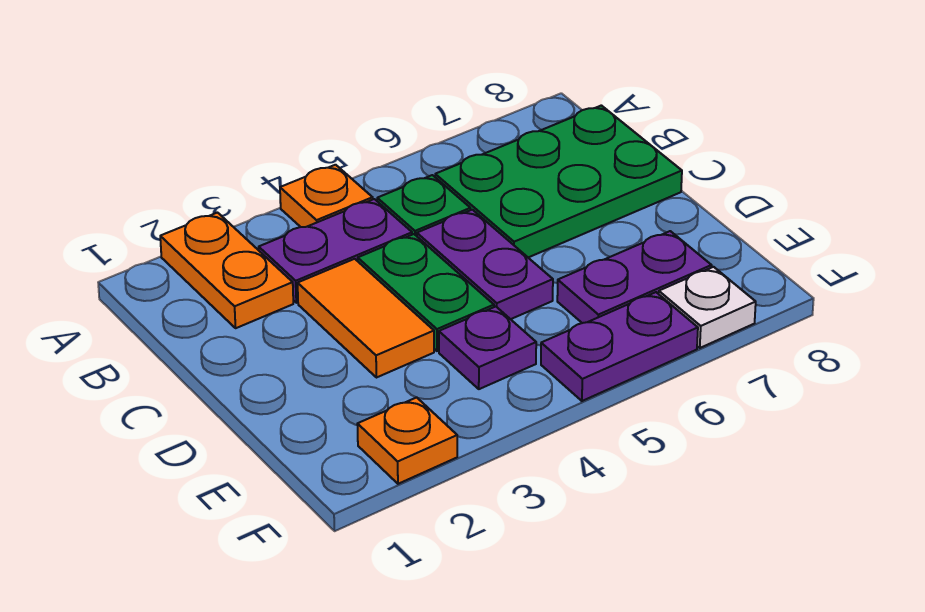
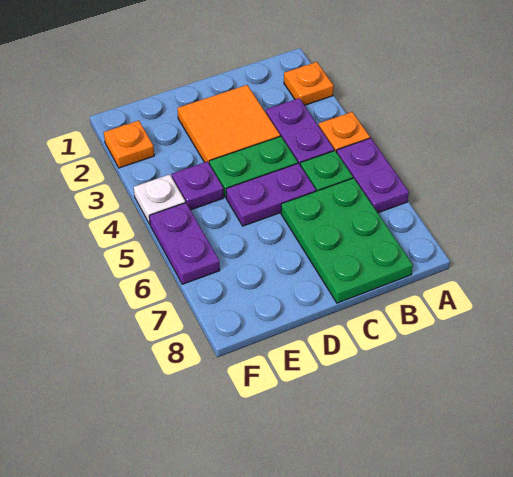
orange plate A2:B2 level 1 -> orange plate A2 level 1
orange tile C3:D3 level 1 -> orange tile C2:D3 level 1
purple plate E6:E7 level 1 -> purple plate A5:A6 level 1
white plate F7 level 1 -> white plate F4 level 1

